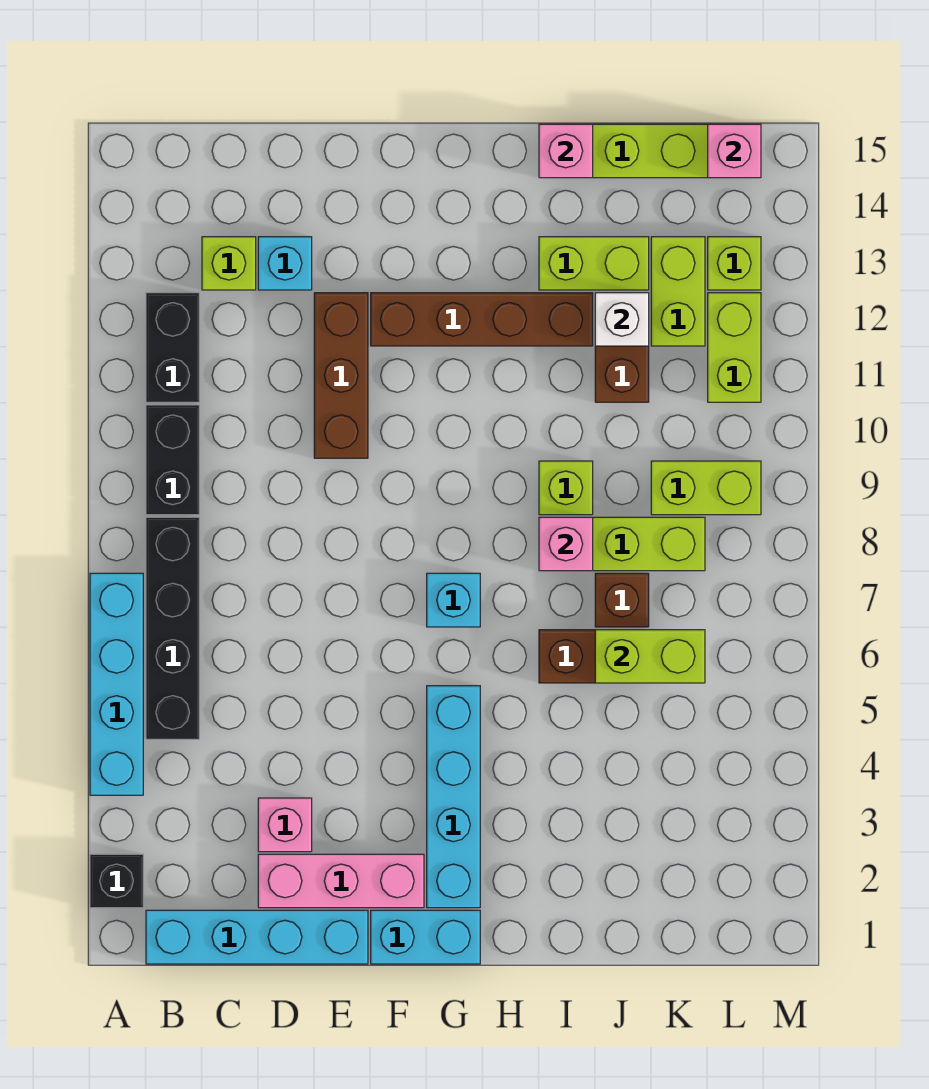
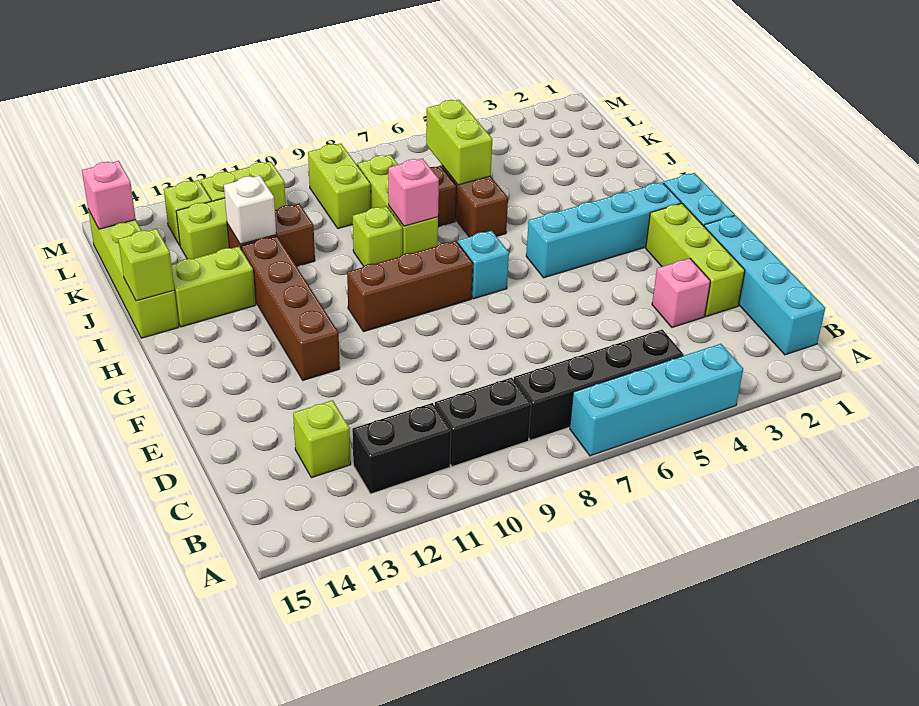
black brick A2 level 1 -> none
pink brick D2:F2 level 1 -> lime brick D2:F2 level 1
cyan brick D13 level 1 -> none
brown brick E10:E12 level 1 -> brown brick G8:G10 level 1
lime brick I13:J13 level 1 -> lime brick I13:I14 level 1
pink brick I15 level 2 -> lime brick I15 level 2

